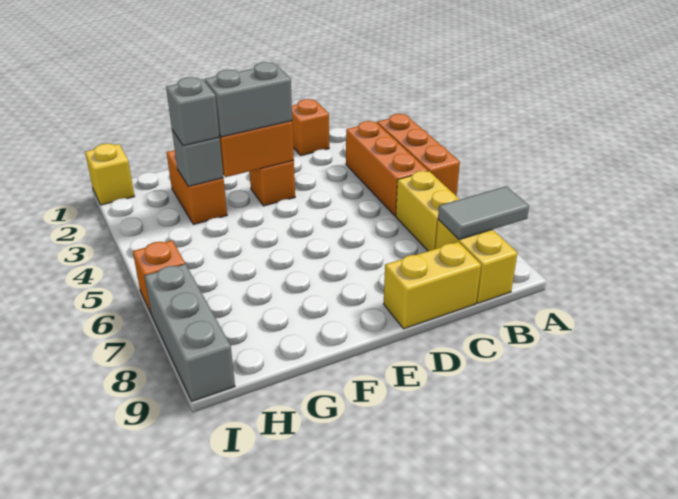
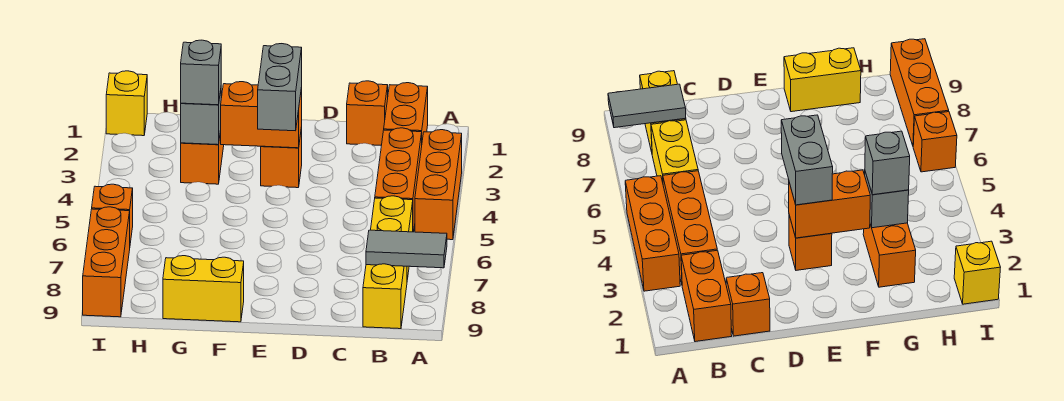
none -> orange brick B1:B2 level 1
yellow brick C9:D9 level 1 -> yellow brick F9:G9 level 1
grey brick E3:F3 level 3 -> grey brick E3:E4 level 3
grey brick I7:I9 level 1 -> orange brick I7:I9 level 1

